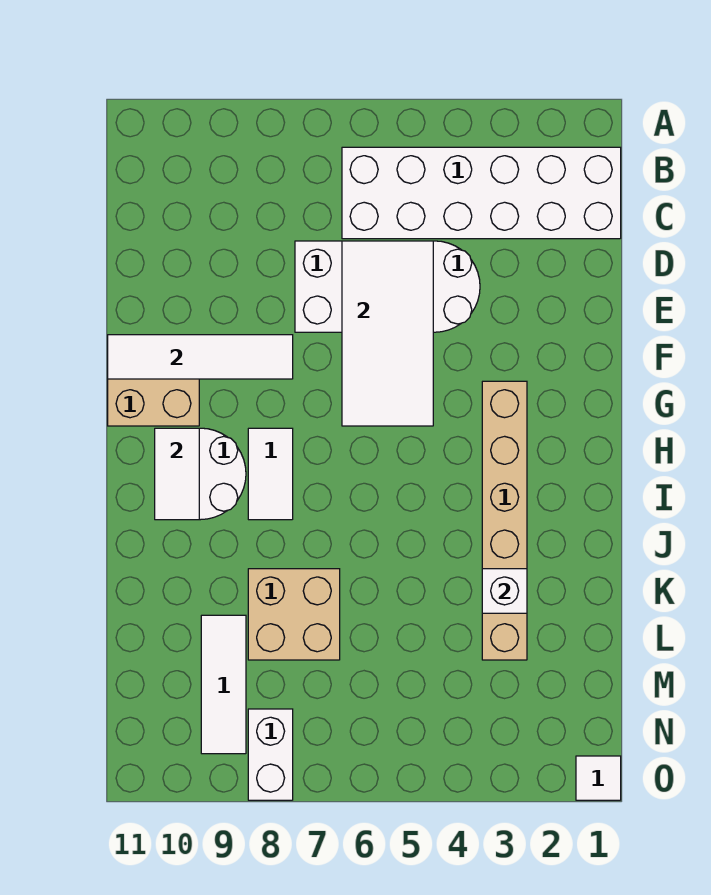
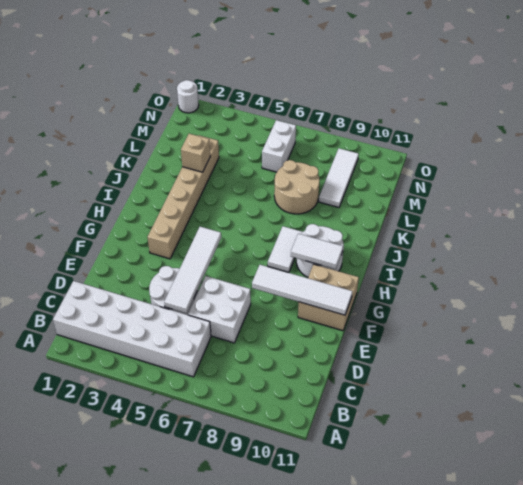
white tile D5:G6 level 2 -> white tile D5:G5 level 2
white tile H10:I10 level 2 -> white tile H9:H10 level 2
white brick K3 level 2 -> tan brick K3 level 2
tan brick K7:L8 level 1 -> tan round brick K7:L8 level 1
white brick N8:O8 level 1 -> white brick M6:N6 level 1
white tile O1 level 1 -> white round brick O1 level 1

